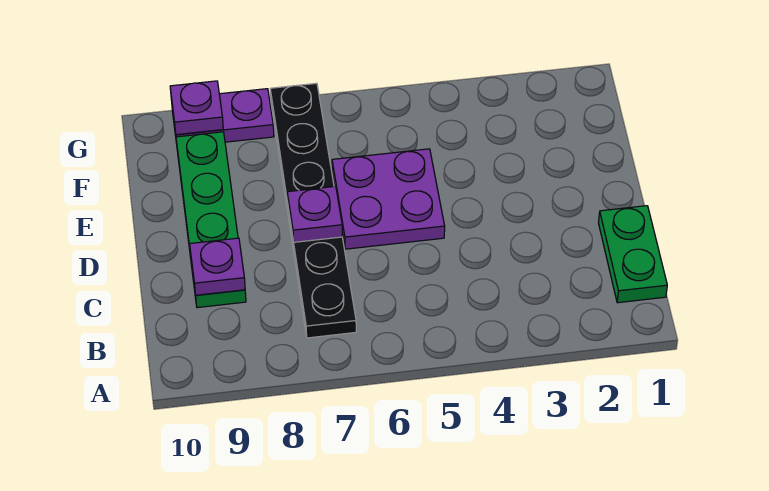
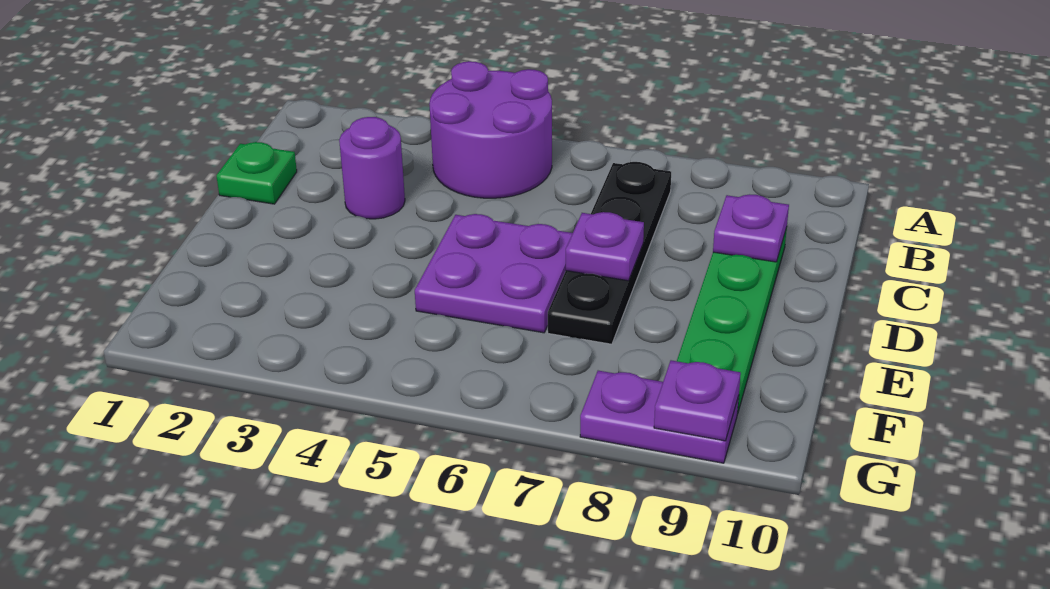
none -> purple round brick A4:B5 level 1
green plate B1:C1 level 1 -> green plate C1 level 1
black plate B7:G7 level 1 -> black plate B7:E7 level 1
none -> purple round brick C3 level 1

